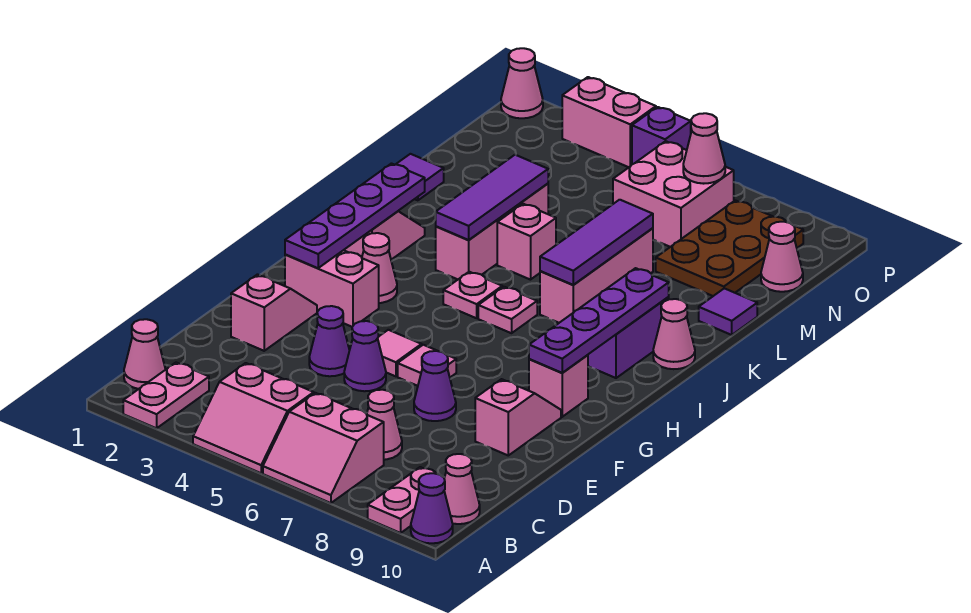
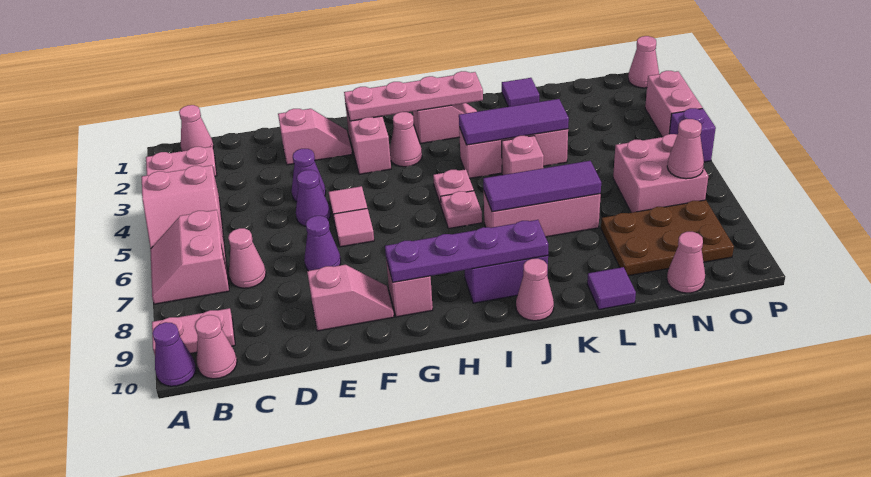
pink slope A4:B5 level 1 top B -> pink slope A4:B5 level 1 top 4
purple plate G2:J2 level 2 -> pink plate G2:J2 level 2

